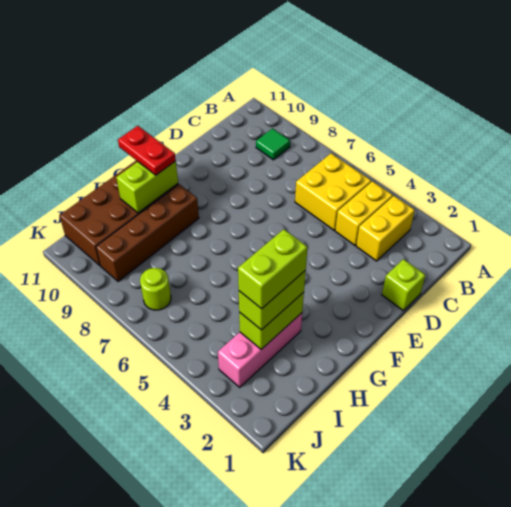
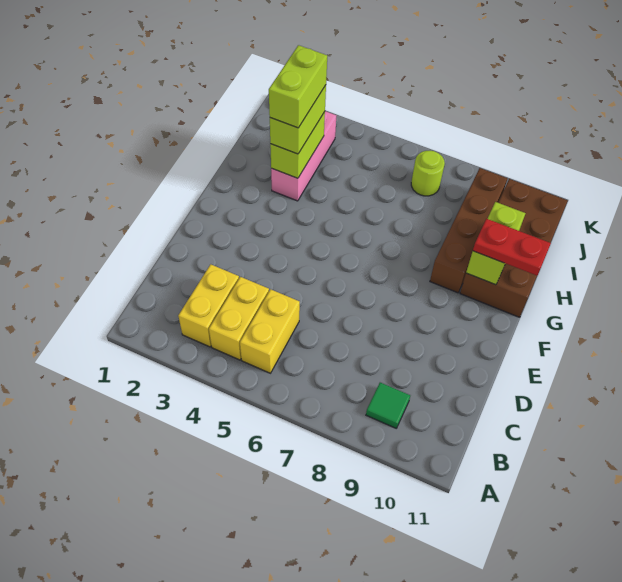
yellow brick B5:C6 level 1 -> yellow brick B5:C5 level 1
lime brick D1 level 1 -> none

